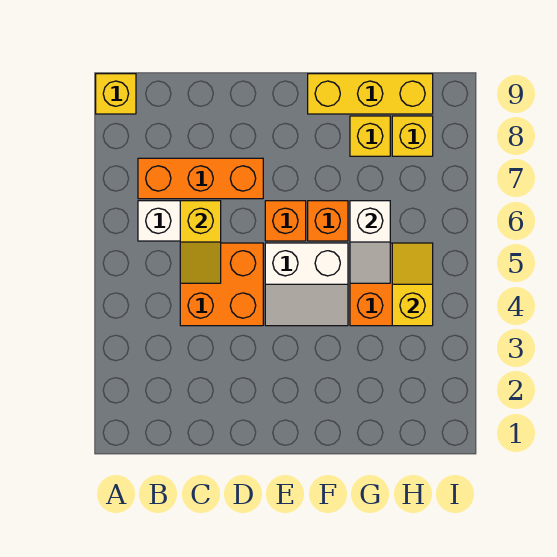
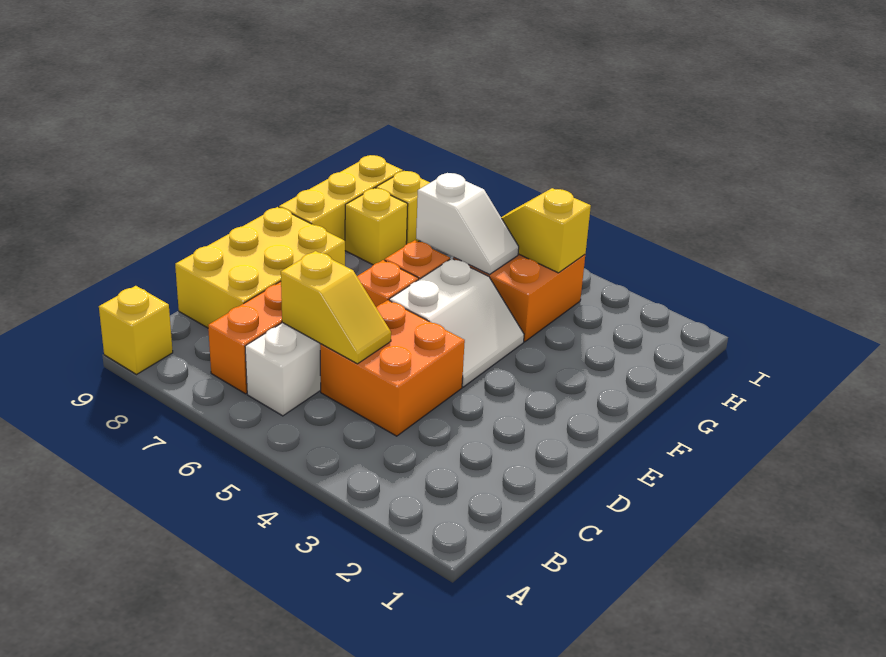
none -> yellow brick C8:E9 level 1

